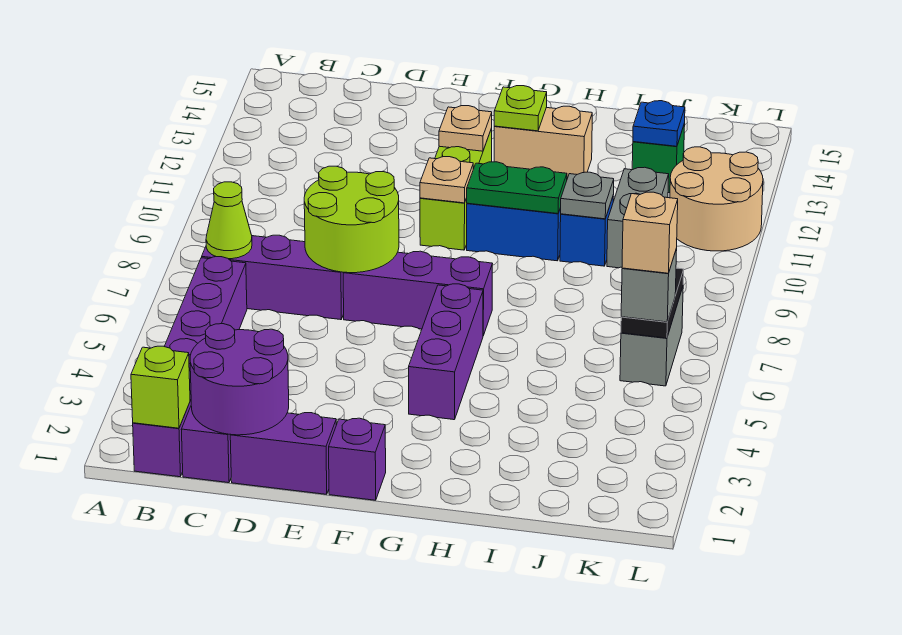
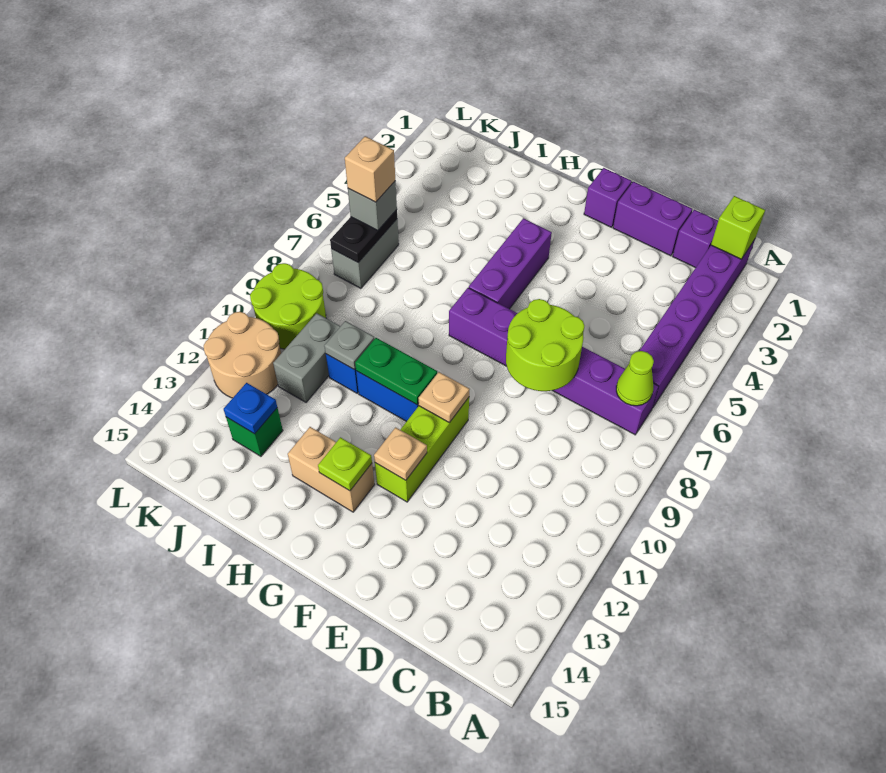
purple round brick C1:D2 level 2 -> none
none -> lime round brick K9:L10 level 1

